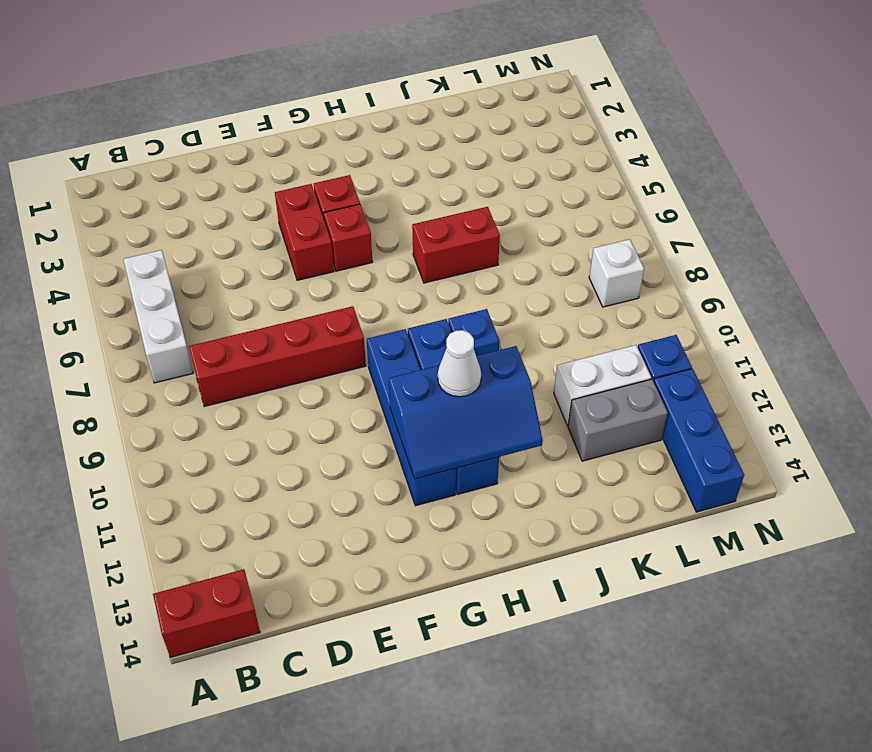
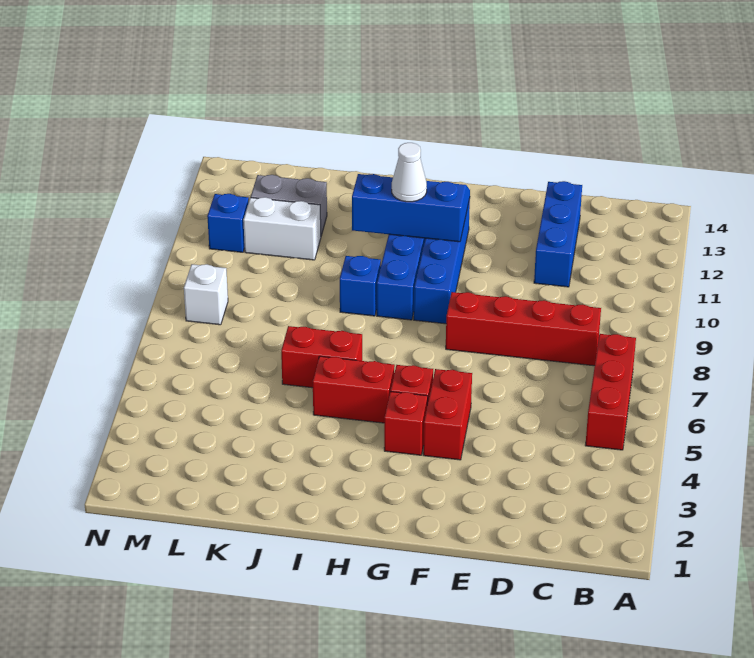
red brick A14:B14 level 1 -> red brick H5:I5 level 1
white brick B5:B7 level 1 -> red brick B5:B7 level 1
blue brick M12:M14 level 1 -> blue brick D11:D13 level 1

